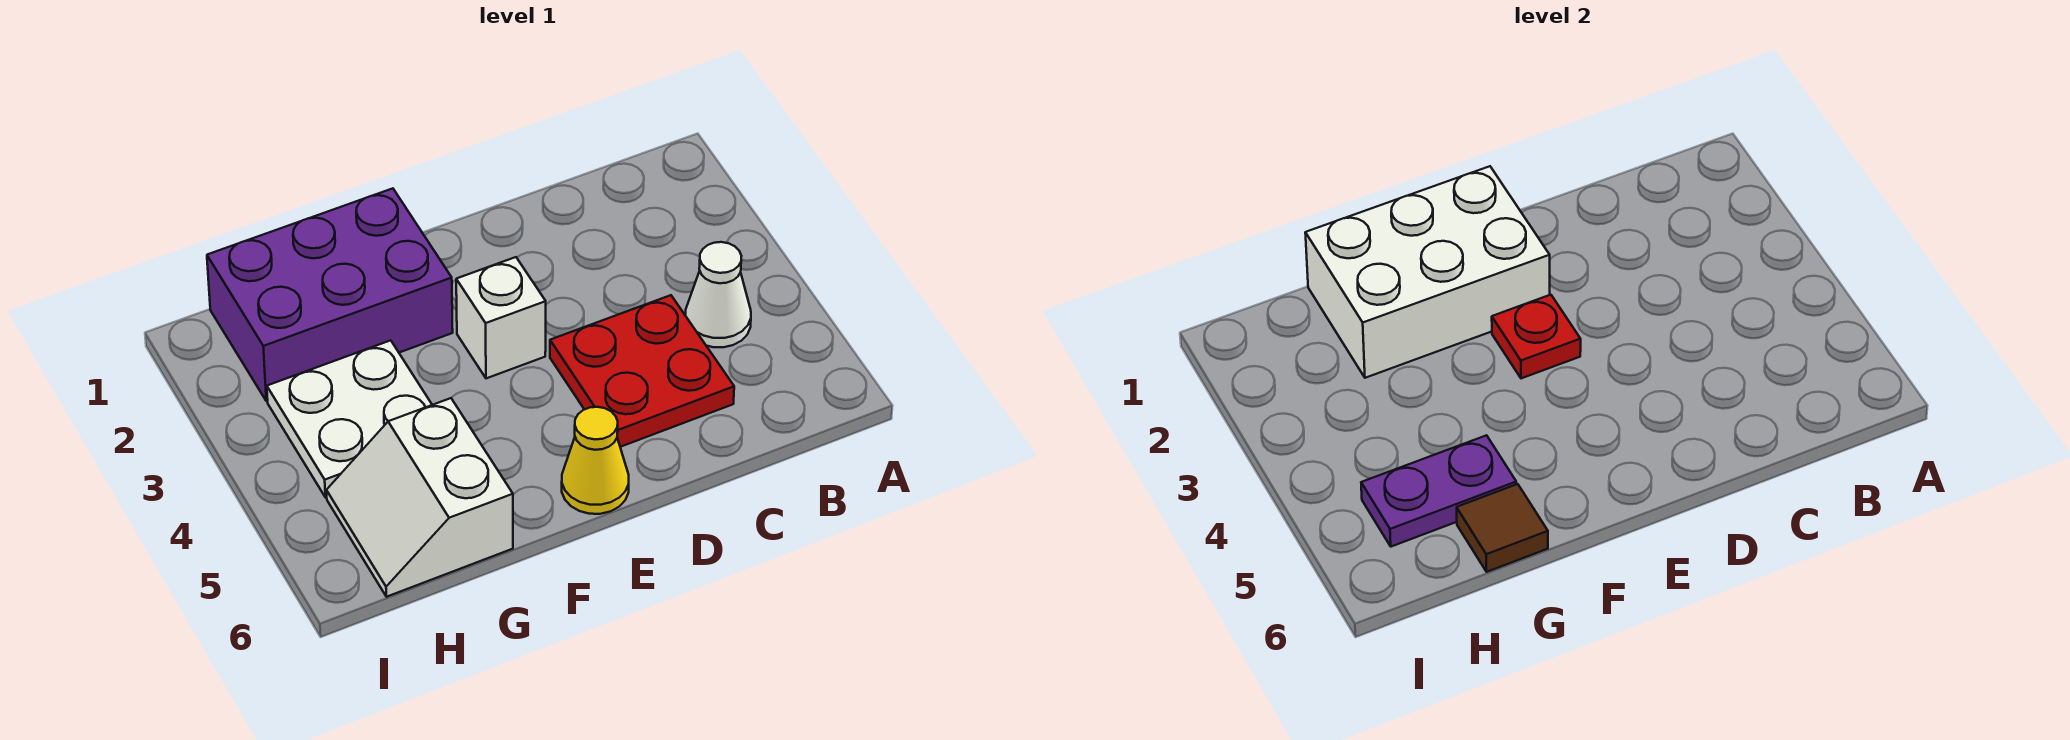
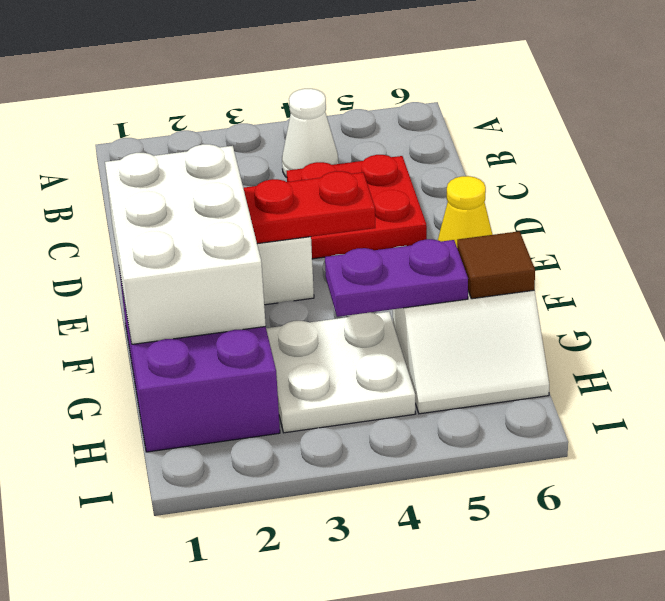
red plate E3 level 2 -> red plate E3:E4 level 2
purple plate G5:H5 level 2 -> purple plate G4:G5 level 2

